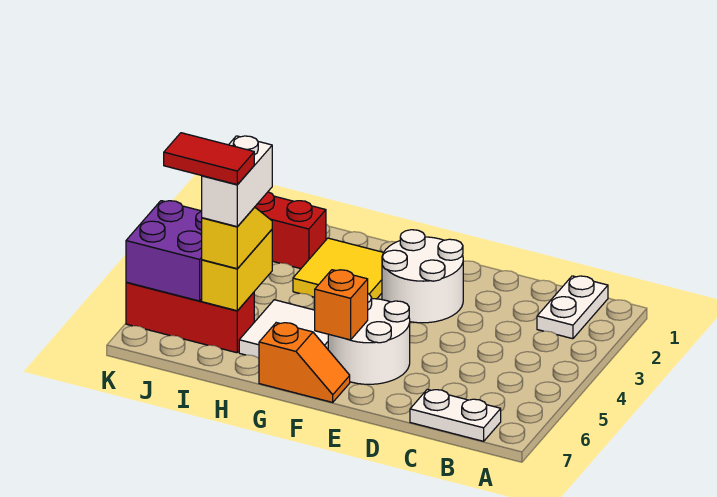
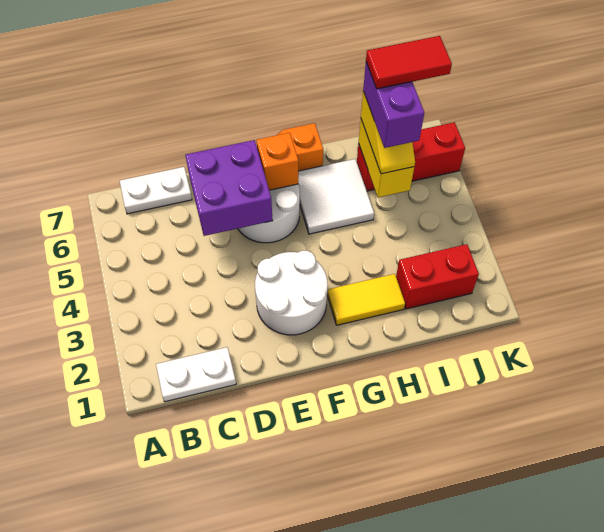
white plate B1:B2 level 1 -> white plate B1:C1 level 1
yellow tile G2:H3 level 1 -> yellow tile G2:H2 level 1
white brick I5:I6 level 4 -> purple brick I5:I6 level 4
purple brick J5:K6 level 2 -> purple brick D5:E6 level 2

